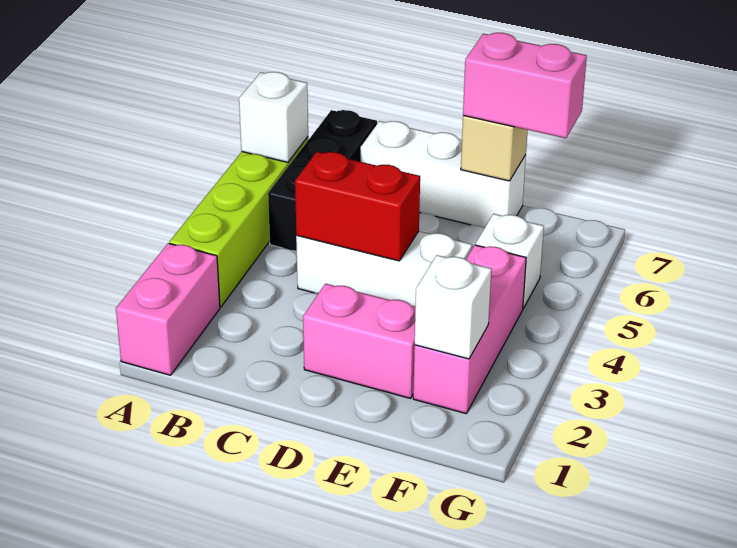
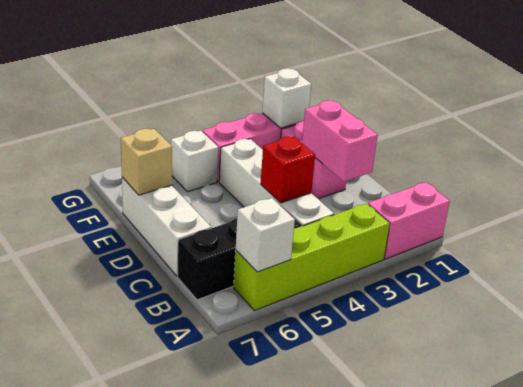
white brick C4:E4 level 1 -> white brick B4:E4 level 1
red brick C4:D4 level 2 -> red brick C4 level 2
pink brick E7:F7 level 3 -> pink brick C2:D2 level 2

